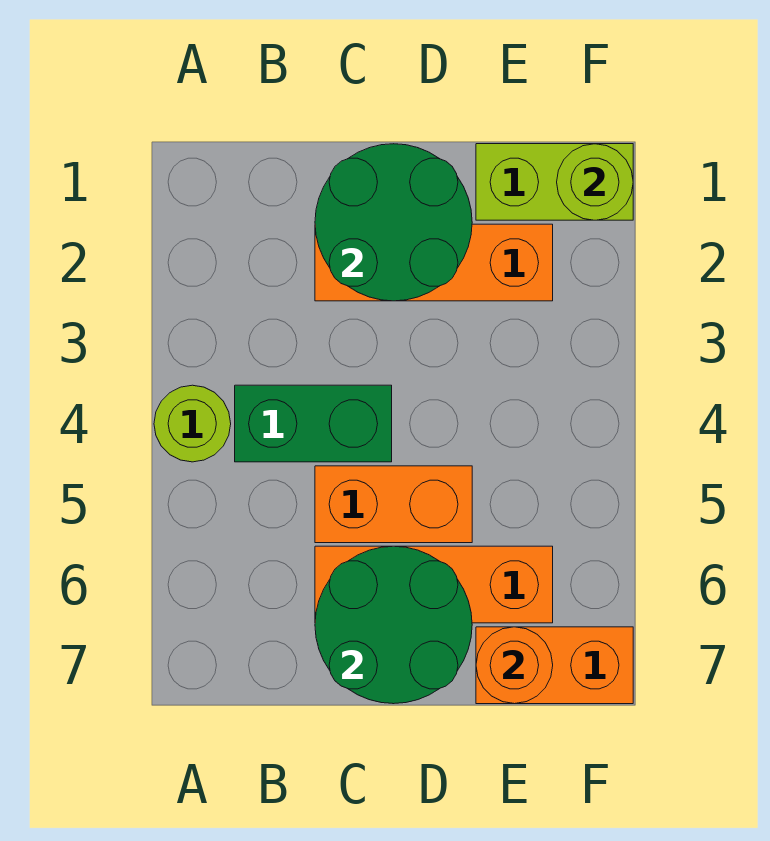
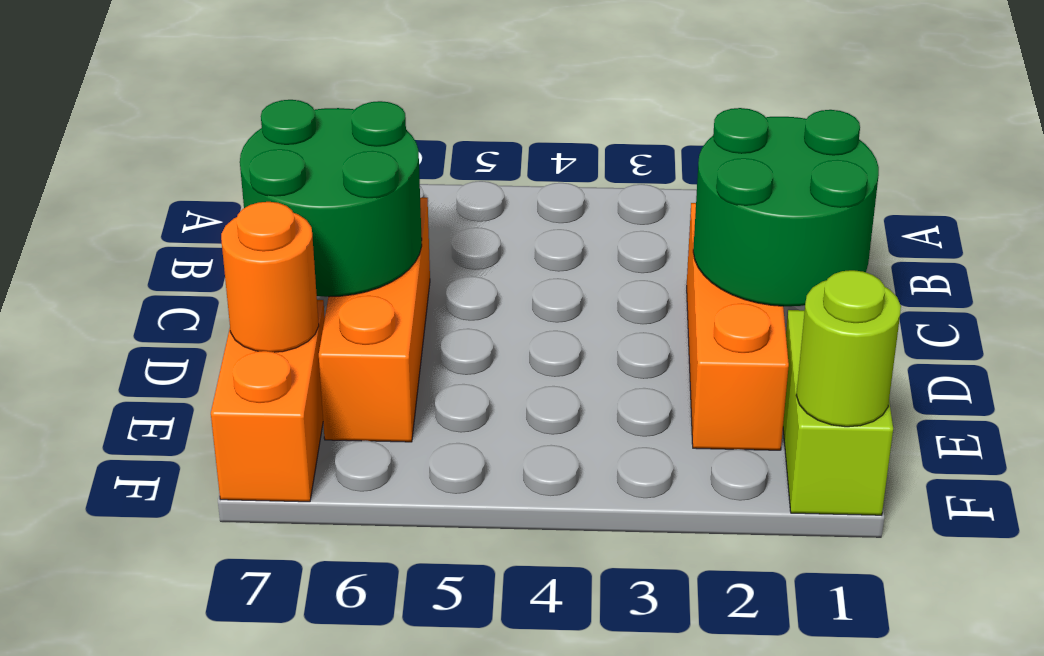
lime round brick A4 level 1 -> none
green brick B4:C4 level 1 -> none
orange brick C5:D5 level 1 -> none

